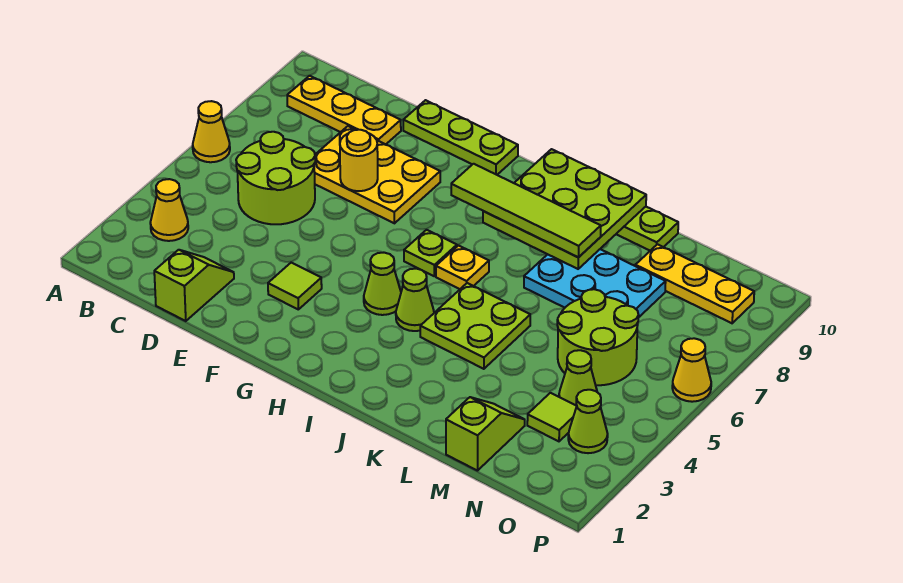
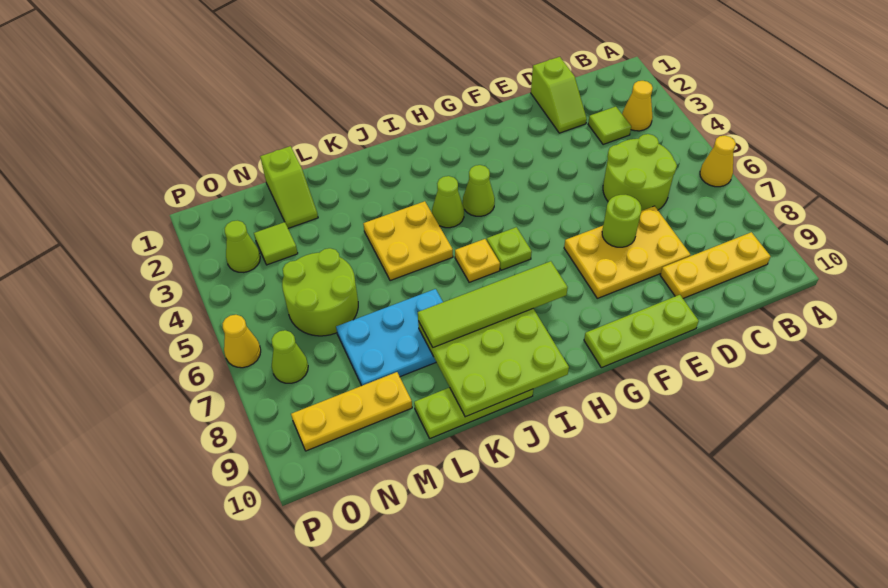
yellow round brick E7 level 2 -> lime round brick E7 level 2
lime tile F3 level 1 -> lime tile C3 level 1
lime plate J4:K5 level 1 -> yellow plate J4:K5 level 1
lime cone N4 level 1 -> lime cone O7 level 1

